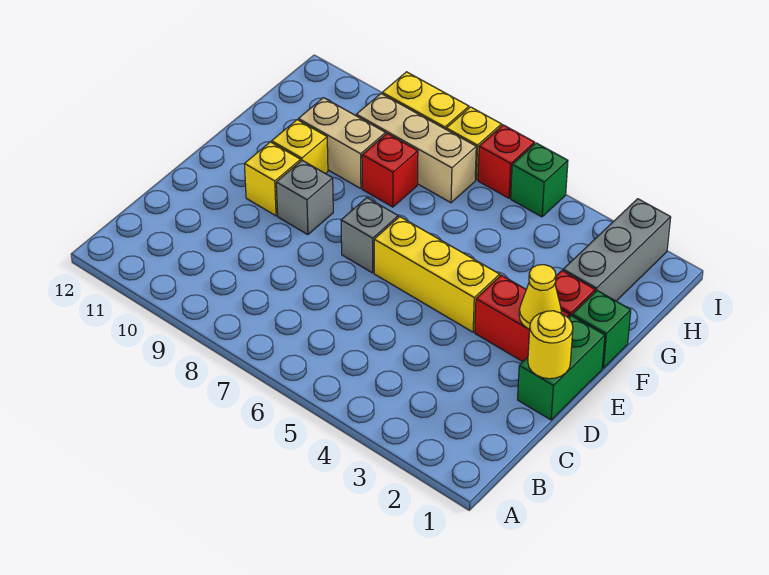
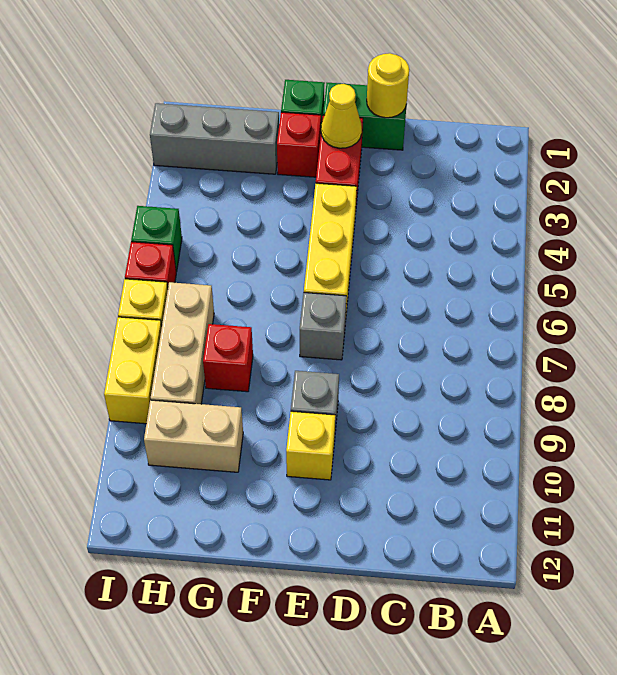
yellow brick F10 level 1 -> none
tan brick G9:G10 level 1 -> tan brick G10:H10 level 1

